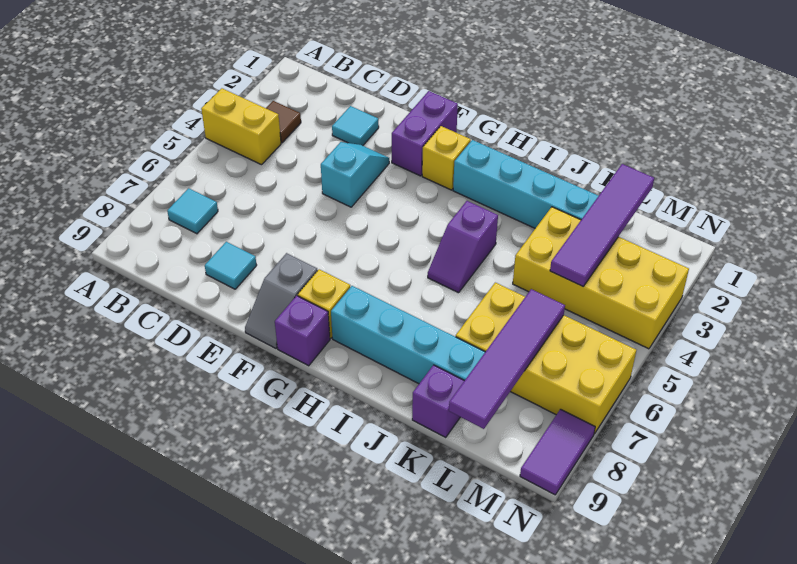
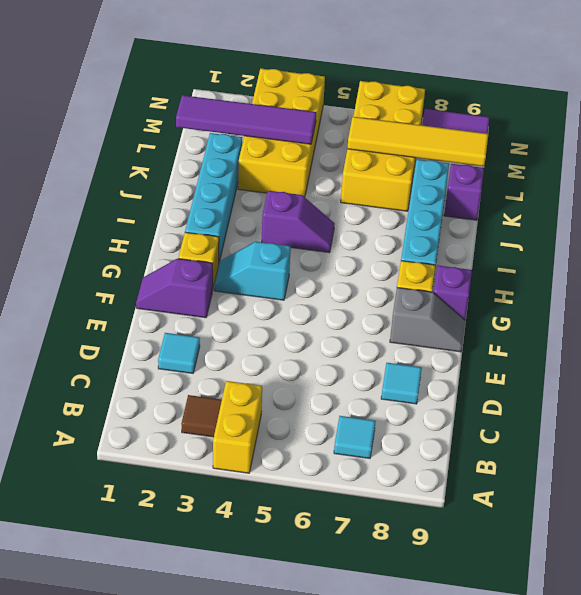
cyan slope E3:E4 level 1 top 4 -> cyan slope G3:G4 level 1 top 4
purple brick F1:F2 level 1 -> purple slope F1:F2 level 1 top 2
purple tile L6:L9 level 2 -> yellow tile L6:L9 level 2

